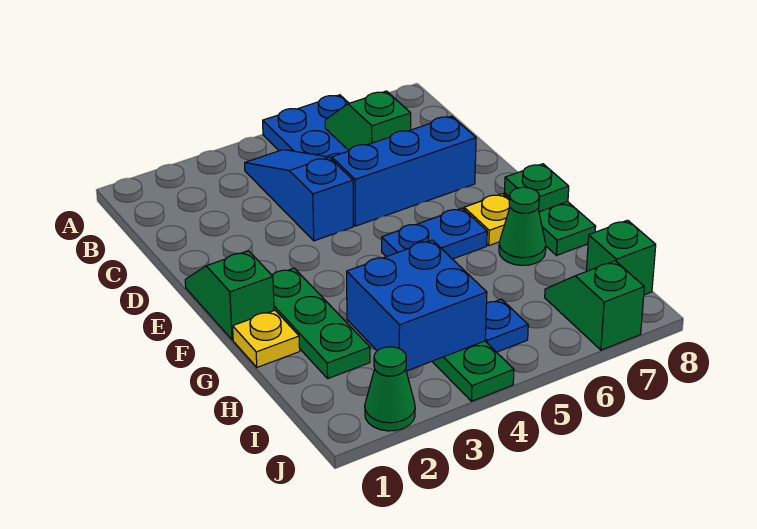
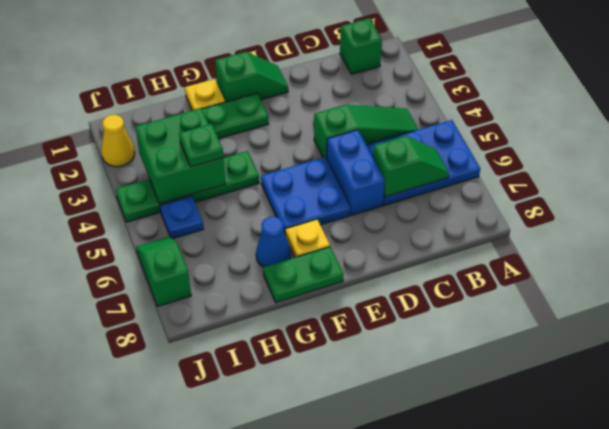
blue slope B4:D4 level 1 top D -> green slope B4:D4 level 1 top D
blue brick D5:D7 level 1 -> blue brick D5:D6 level 1
blue plate F5:F6 level 1 -> blue plate E5:F6 level 1
green plate F8 level 2 -> green plate H4 level 3
green cone G7 level 1 -> blue cone G7 level 1
blue brick H3:I4 level 2 -> green brick H3:I4 level 2
green slope I7:J7 level 1 top J -> green slope J6:J7 level 1 top 7
green brick I8 level 1 -> green brick B1 level 1
green cone J2 level 1 -> yellow cone J2 level 1

